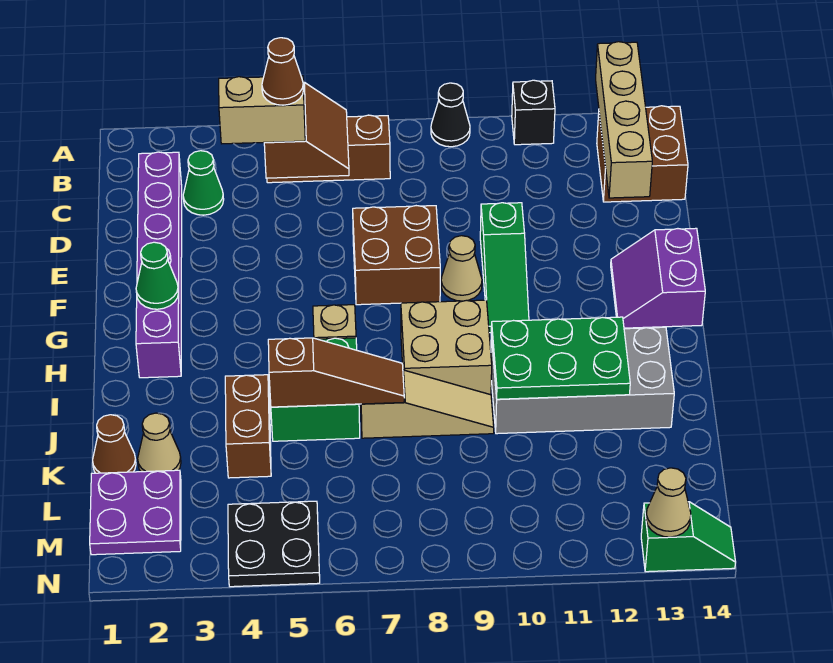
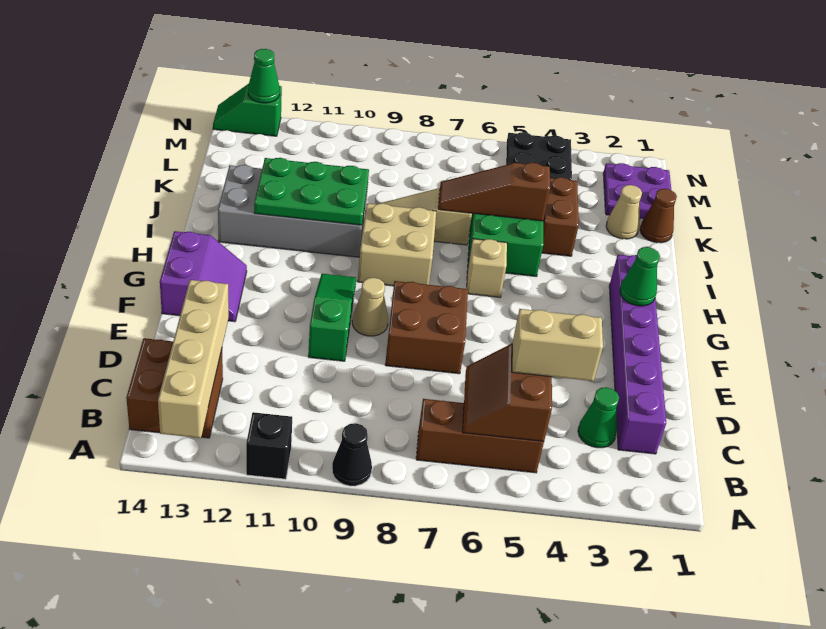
brown cone C5 level 4 -> none
tan cone N13 level 2 -> green cone N13 level 2

